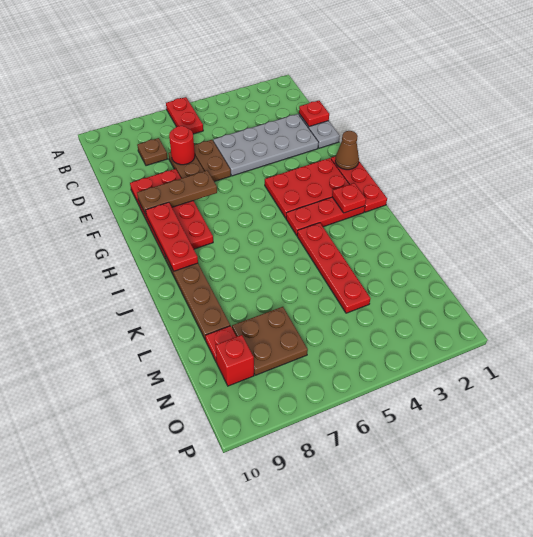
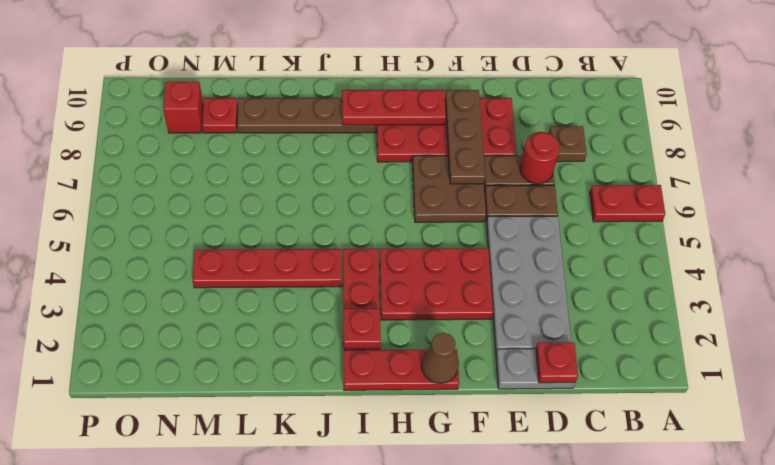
red plate G2:H4 level 1 -> red plate F3:H4 level 1
brown plate M7:N8 level 1 -> brown plate F6:G7 level 1

